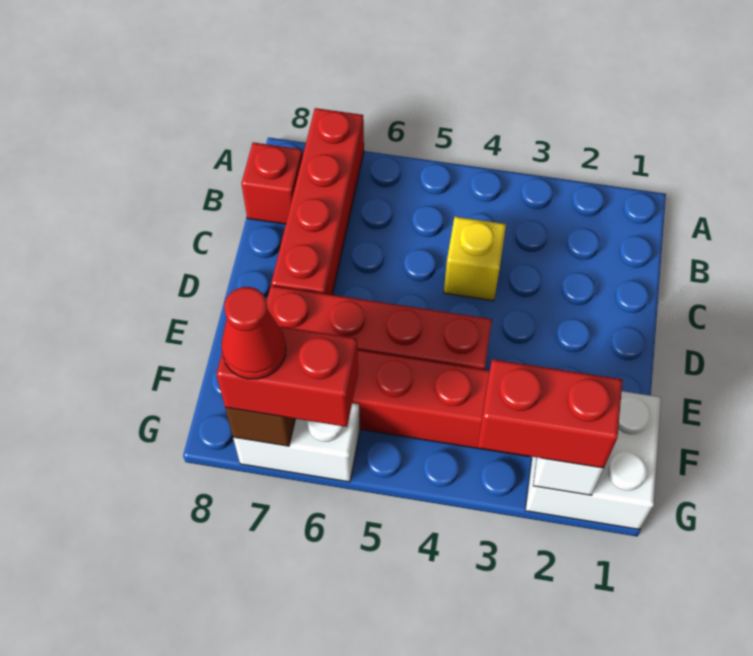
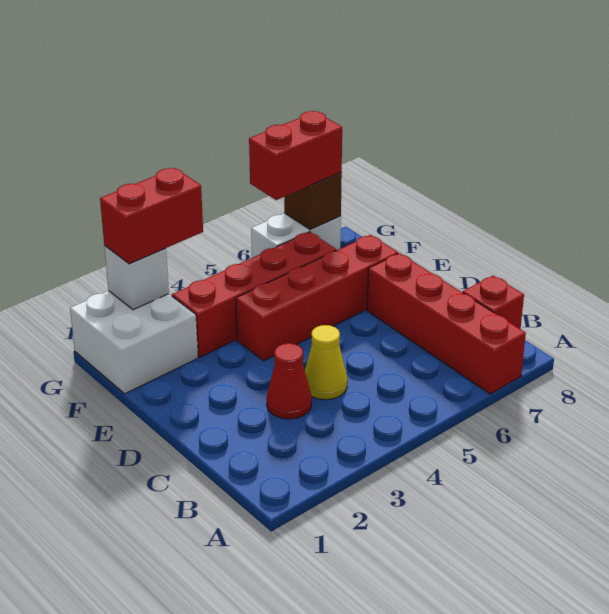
yellow brick C4 level 1 -> yellow cone C4 level 1
red cone G7 level 4 -> red cone C3 level 1

